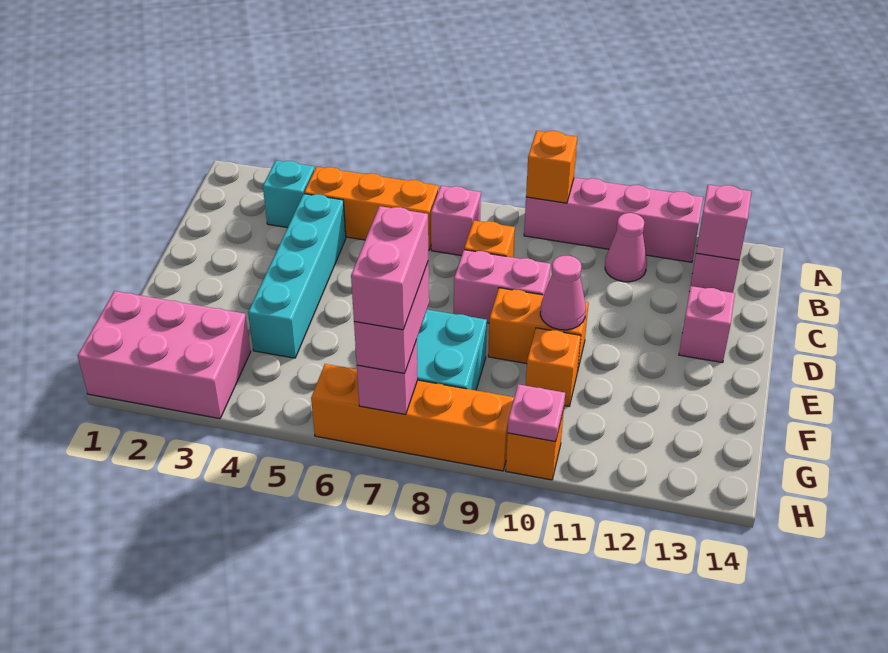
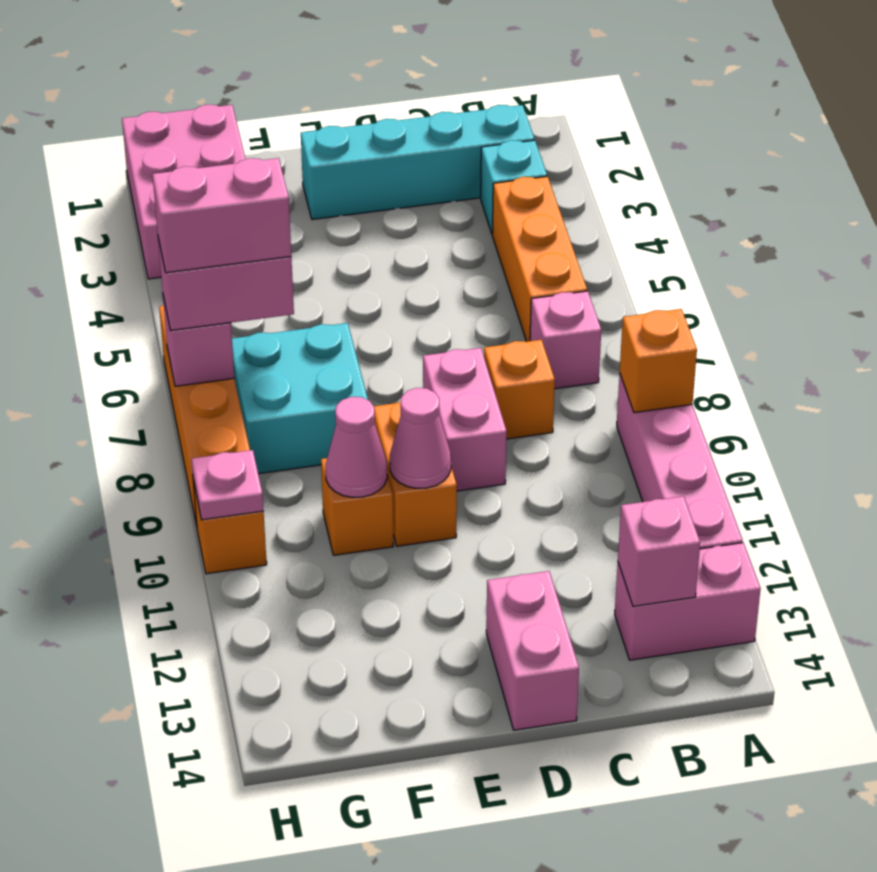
pink cone B11 level 1 -> pink cone F10 level 2
cyan brick C4:F4 level 1 -> cyan brick B2:E2 level 1
pink brick D13 level 1 -> pink brick D13:D14 level 1

